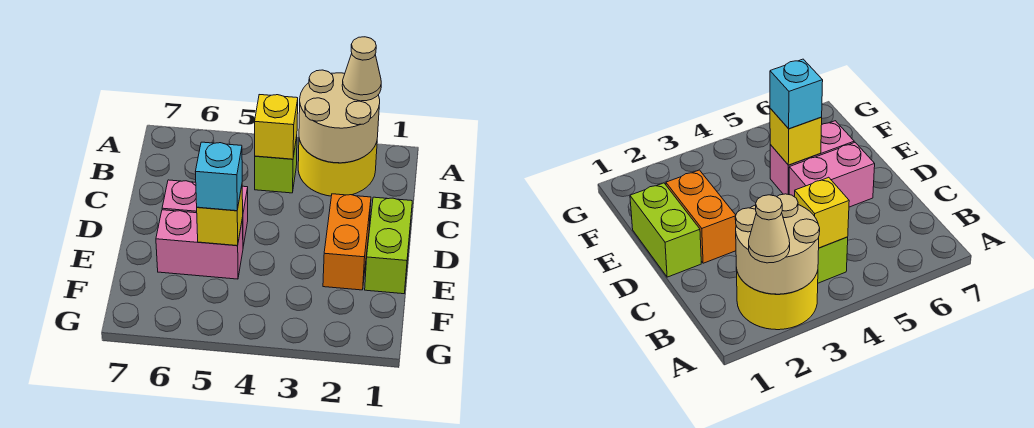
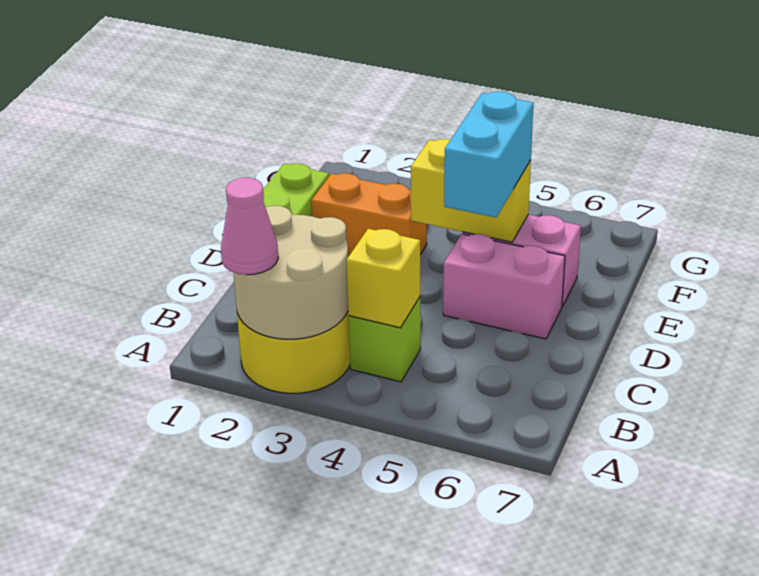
tan cone A2 level 3 -> pink cone A2 level 3
orange brick D2:E2 level 1 -> orange brick E2:E3 level 1
yellow brick E5 level 2 -> yellow brick E4:E5 level 2
cyan brick E5 level 3 -> cyan brick D5:E5 level 3

